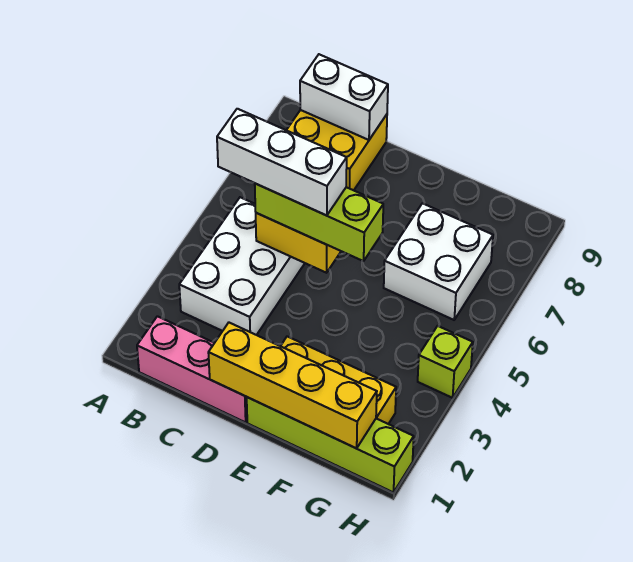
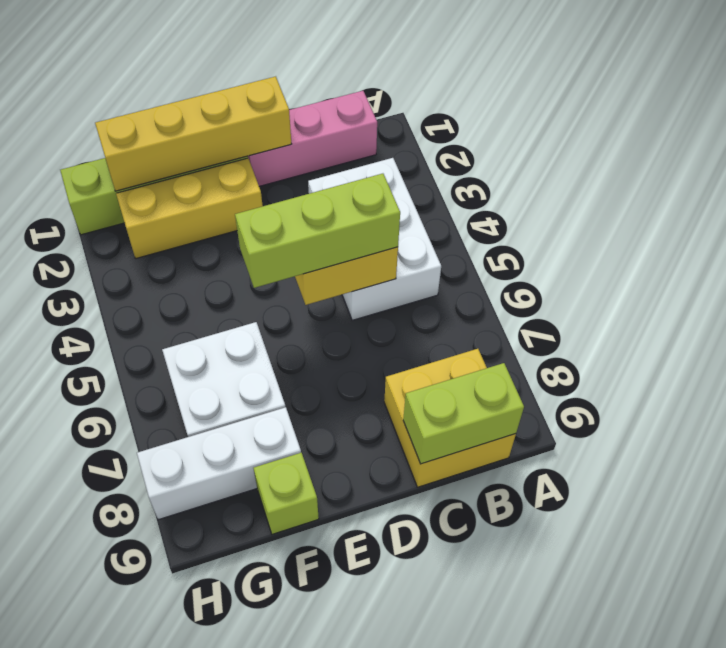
white brick B5:D5 level 4 -> white brick F8:H8 level 1
white brick B9:C9 level 2 -> lime brick B9:C9 level 2
lime brick H4 level 1 -> lime brick F9 level 1

